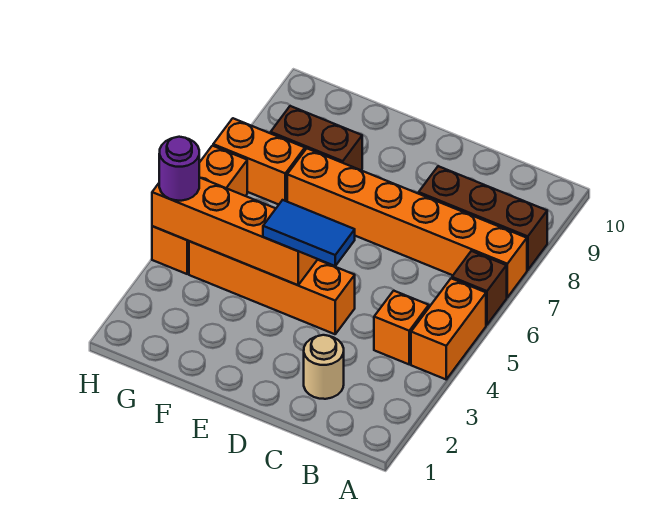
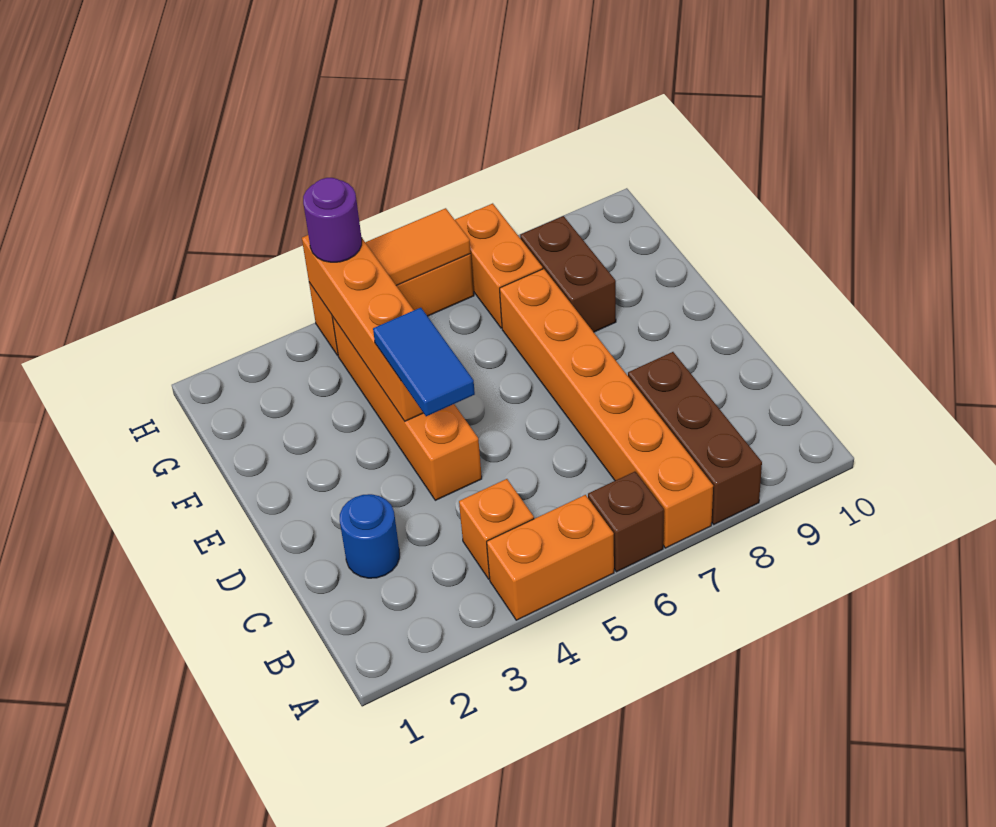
tan round brick C2 level 1 -> blue round brick C2 level 1
none -> orange tile H5:H6 level 2

